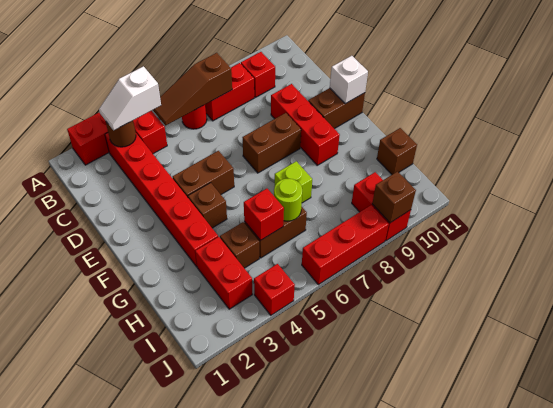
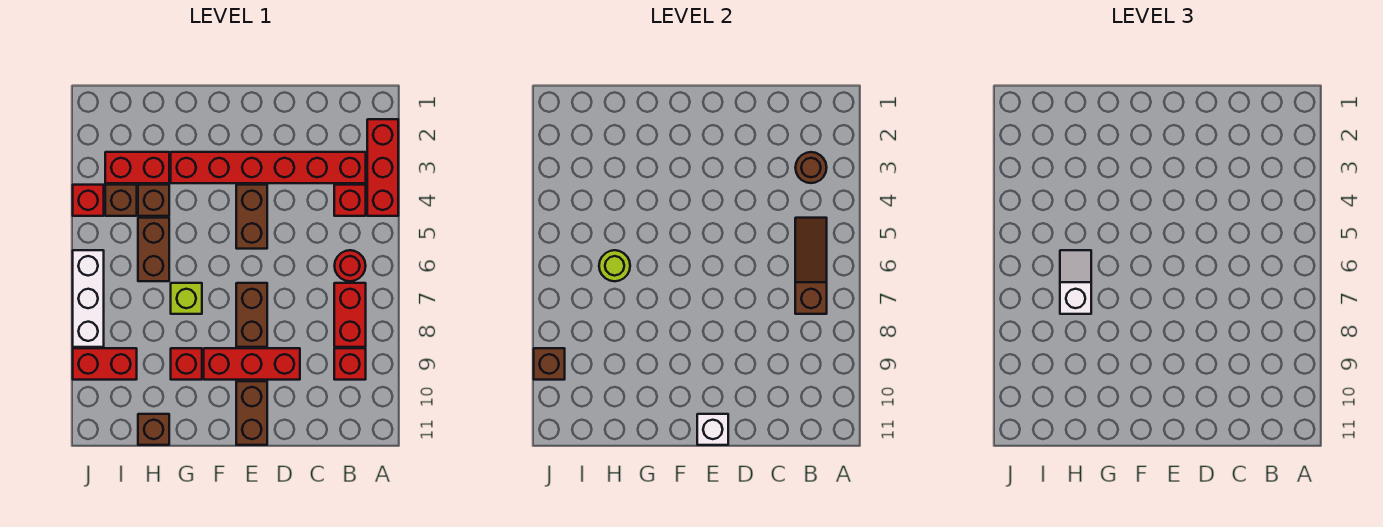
white slope B3:B4 level 3 top 4 -> white slope H6:H7 level 3 top 7
brown brick F4 level 1 -> brown brick I4 level 1
red brick H5 level 2 -> red brick G9 level 1
red brick J6:J8 level 1 -> white brick J6:J8 level 1

